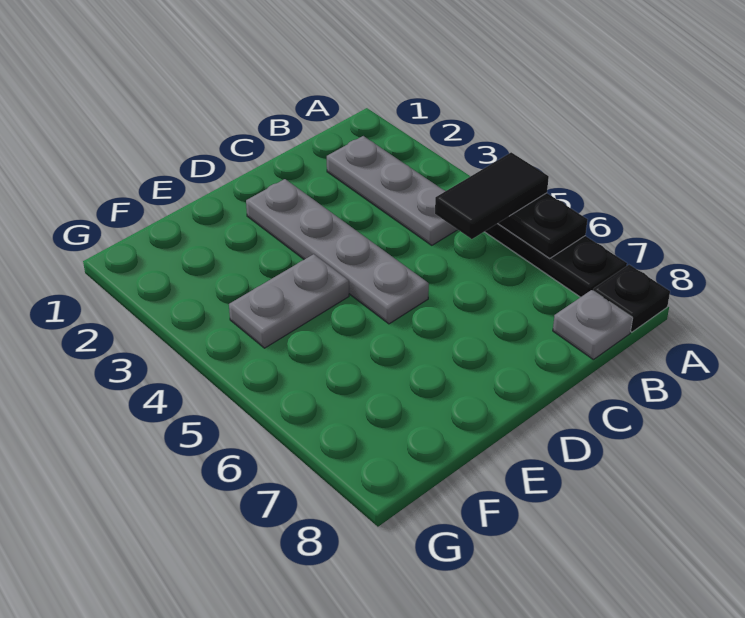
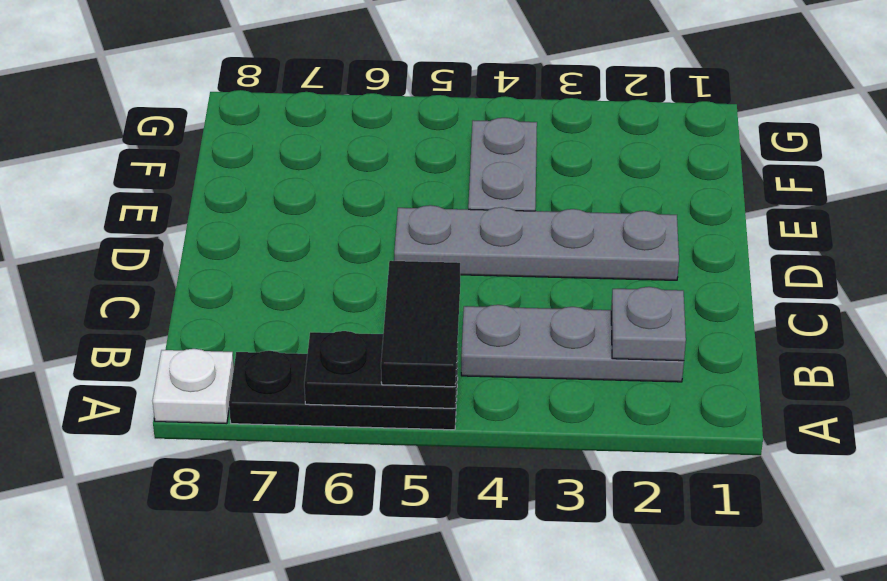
black plate A8 level 1 -> white plate A8 level 1
grey plate B8 level 1 -> grey plate B2 level 2

